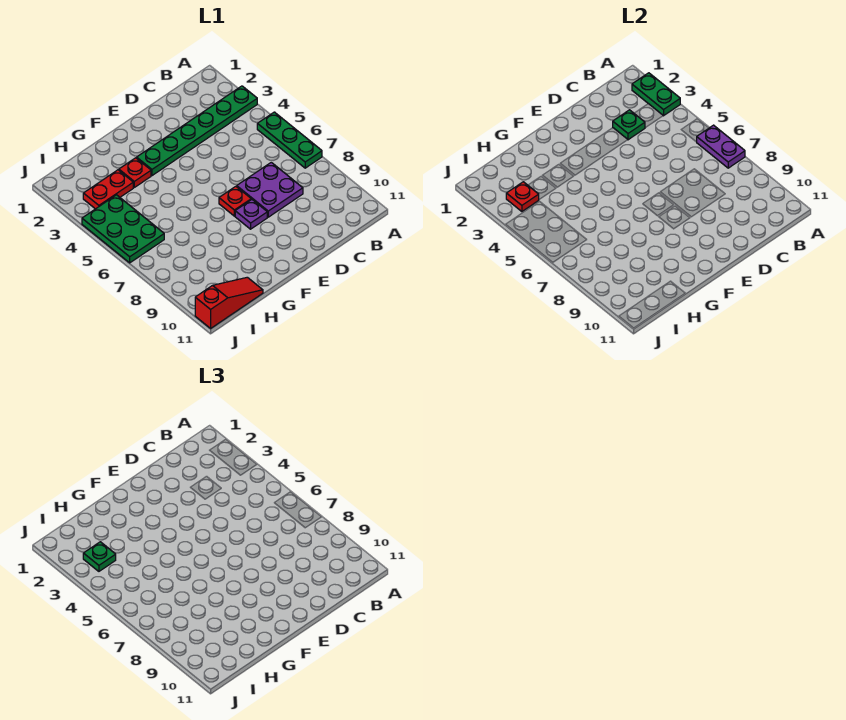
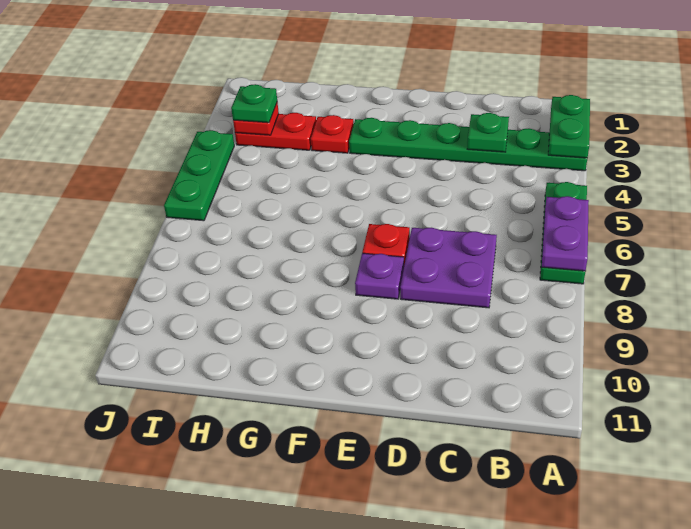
red slope H11:J11 level 1 top J -> none
green plate I4:J6 level 1 -> green plate J4:J6 level 1

